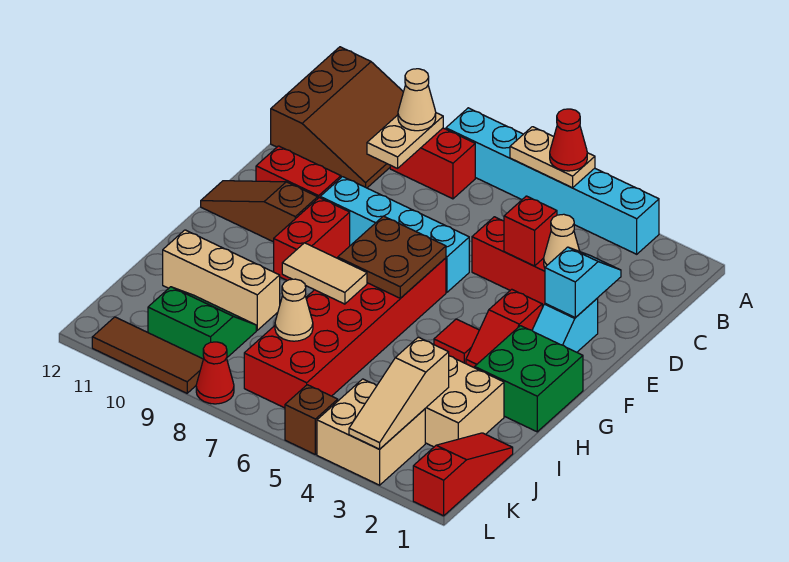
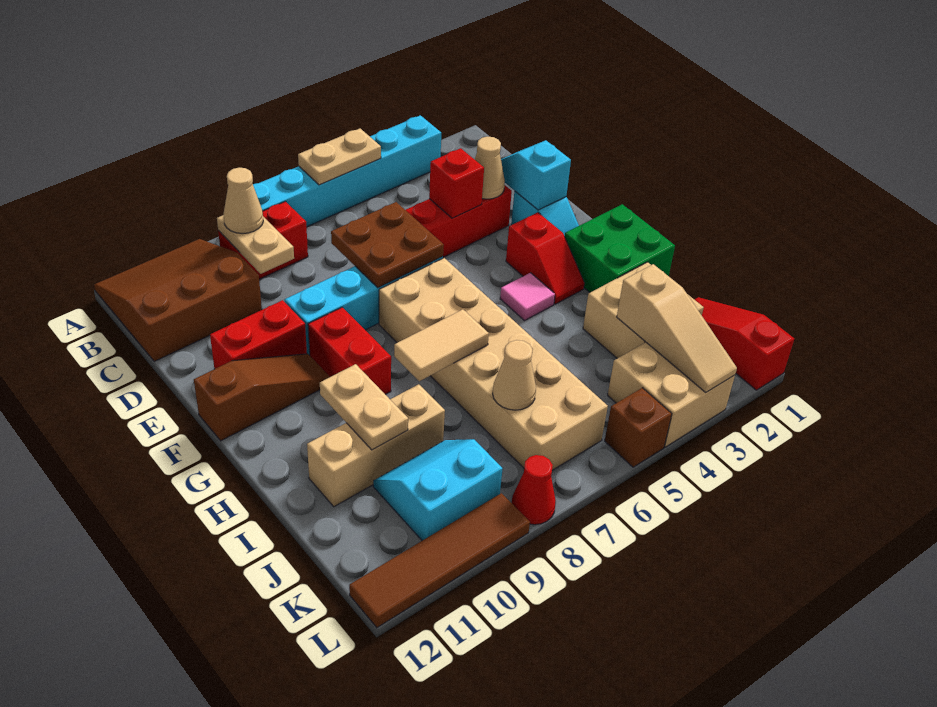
red cone A5 level 3 -> none
brown slope A10:C12 level 1 top 12 -> brown slope A10:C12 level 1 top C
red brick F6:K7 level 1 -> tan brick F6:K7 level 1
brown plate F6:G7 level 2 -> brown plate D6:E7 level 2
brown slope F10:F12 level 1 top 10 -> brown slope F10:F12 level 1 top 12
red tile G4 level 1 -> pink tile G4 level 1
none -> tan plate H10:I10 level 2
green slope J9:K10 level 1 top K -> cyan slope J9:K10 level 1 top K
brown tile L9:L11 level 1 -> brown tile L9:L12 level 1

